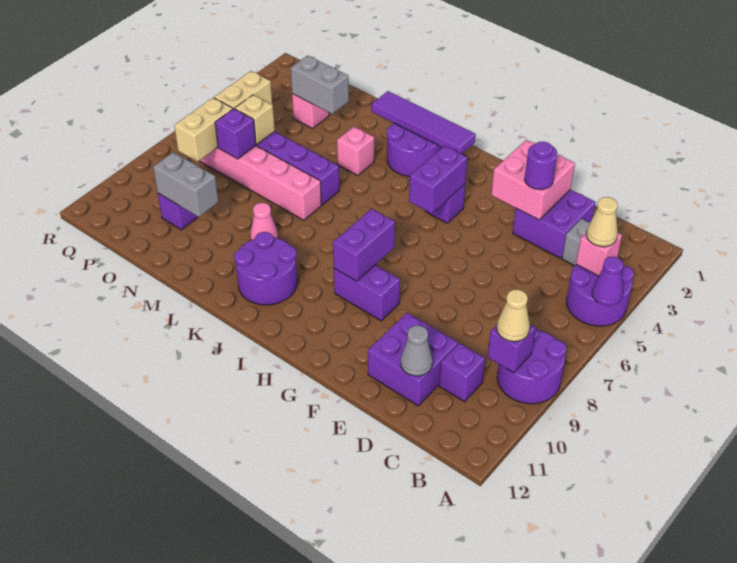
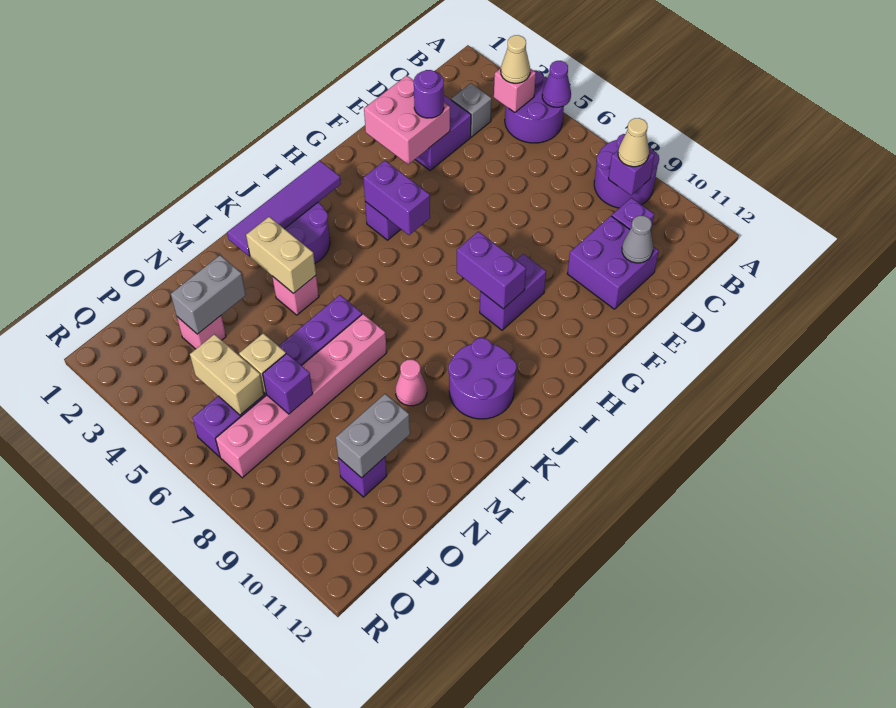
tan brick P7:P8 level 2 -> tan brick L3:L4 level 2

